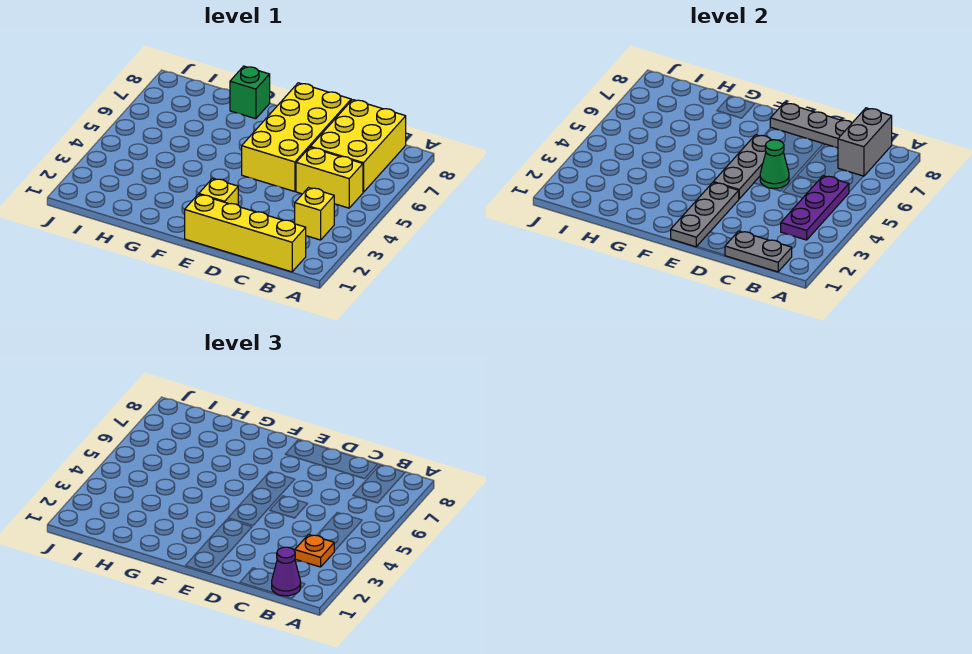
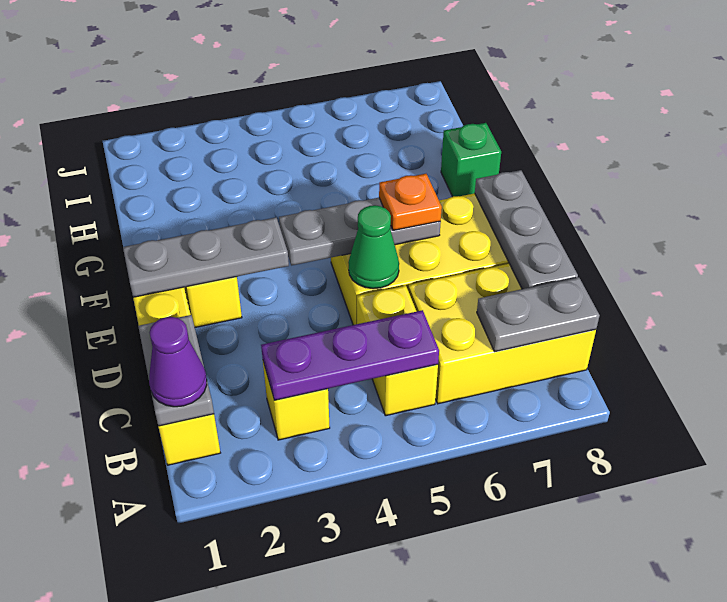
orange plate B3 level 3 -> orange plate E6 level 3
grey brick B7:B8 level 2 -> grey plate B7:B8 level 2

